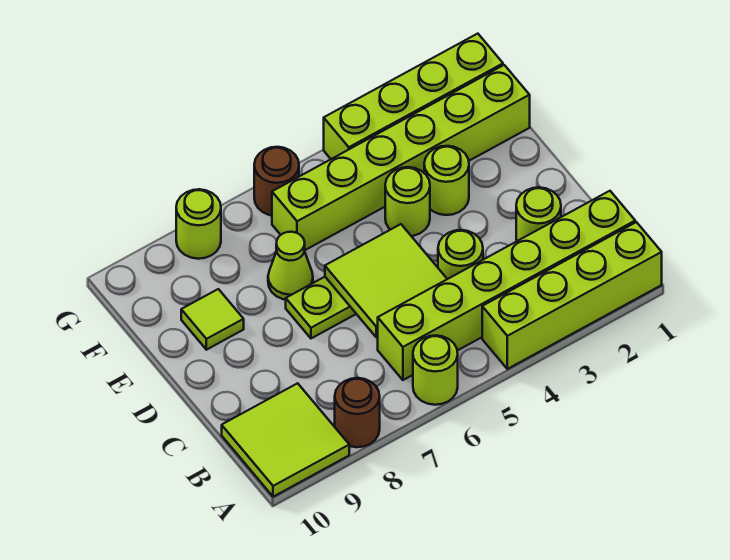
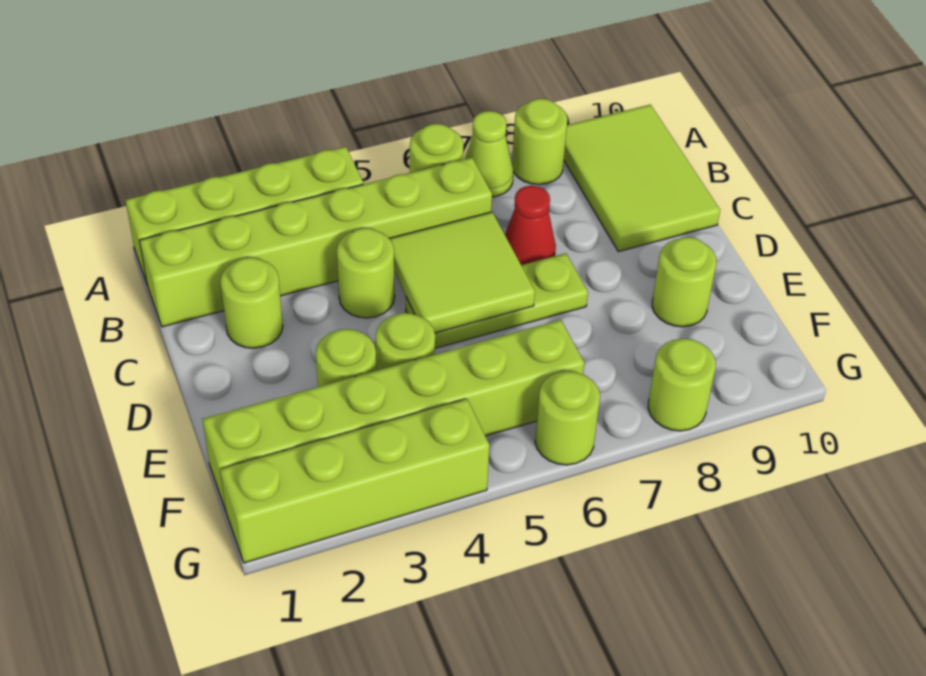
brown round brick A8 level 1 -> lime round brick A8 level 1
lime tile A9:B10 level 1 -> lime tile A9:C10 level 1
none -> red cone C7 level 1
lime cone E7 level 1 -> lime cone A7 level 1
lime tile E9 level 1 -> lime round brick E9 level 1
brown round brick G6 level 1 -> lime round brick G6 level 1

